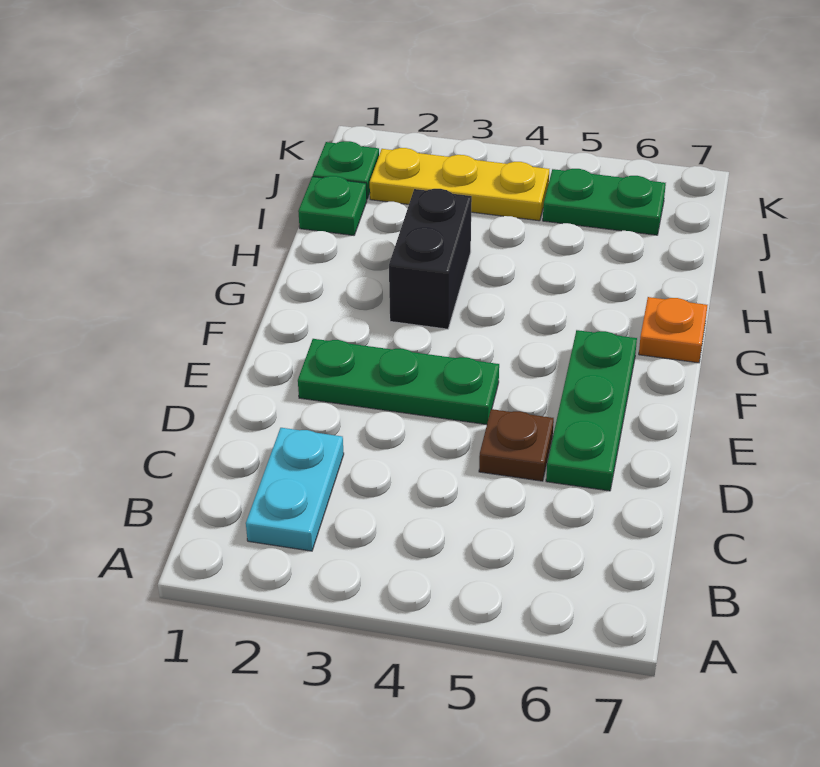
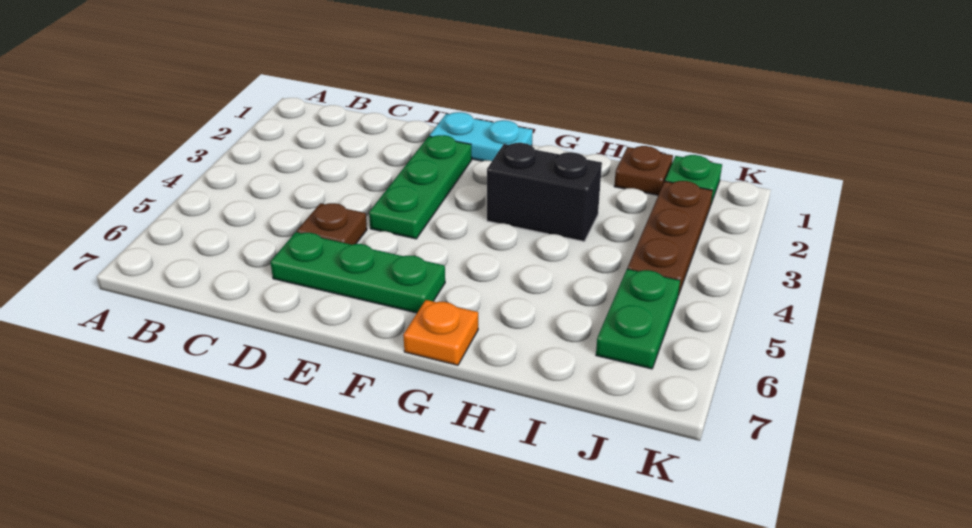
cyan plate B2:C2 level 1 -> cyan plate E1:F1 level 1
green plate I1 level 1 -> brown plate I1 level 1
yellow plate J2:J4 level 1 -> brown plate J2:J4 level 1

